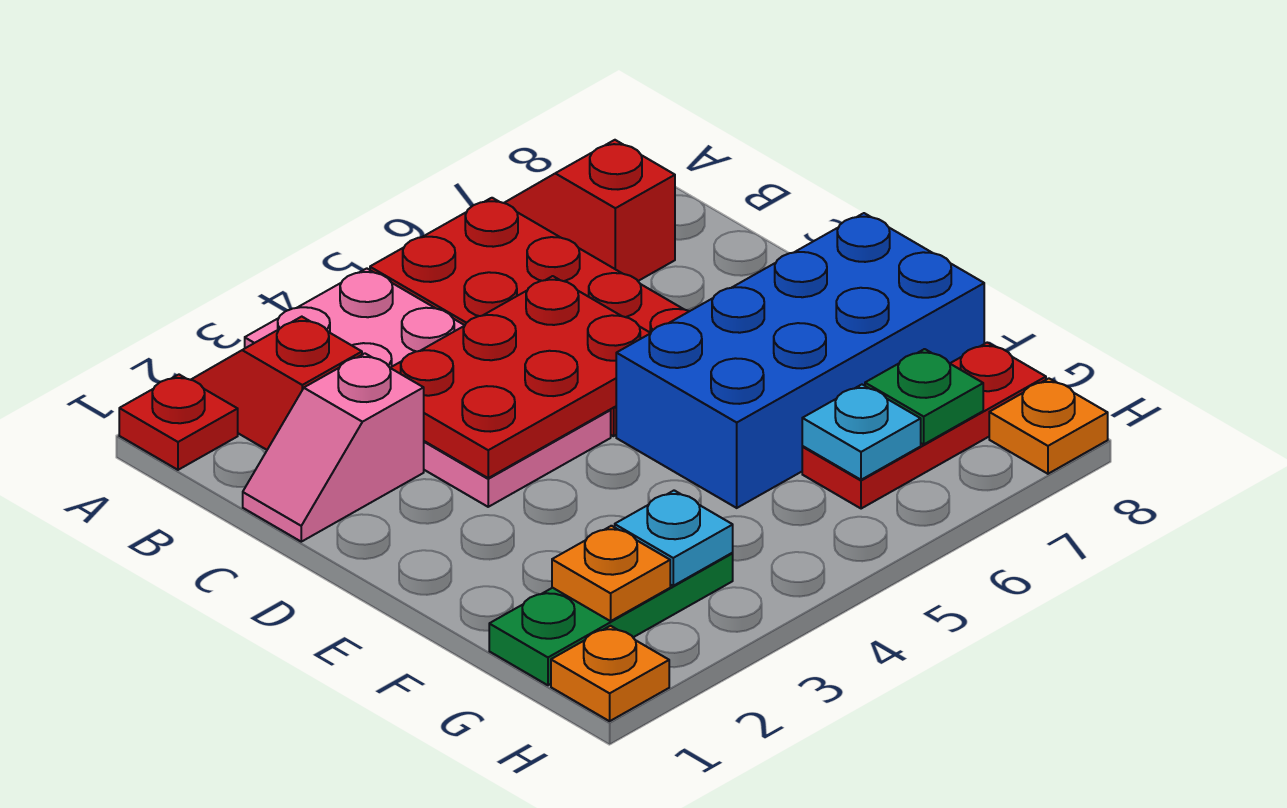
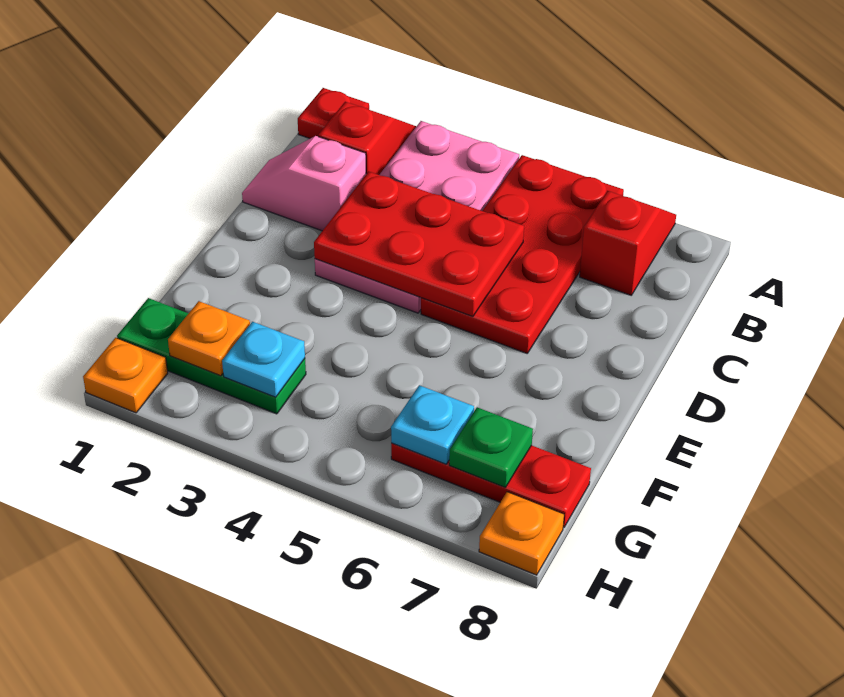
blue brick E5:F8 level 1 -> none

